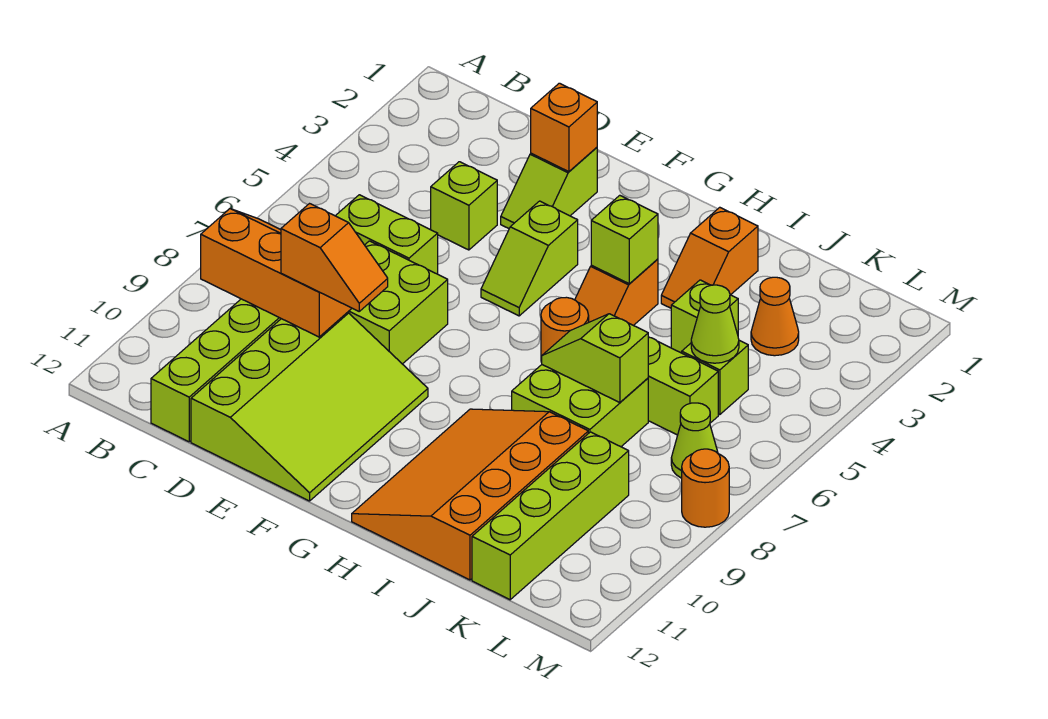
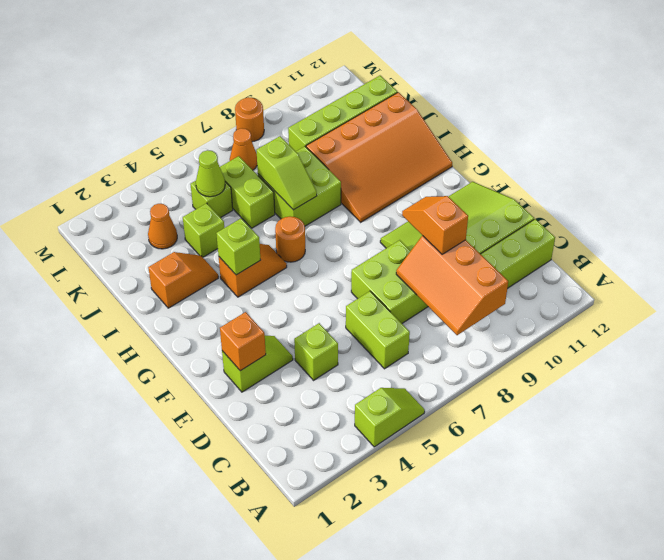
lime slope F4:F5 level 1 top 4 -> lime slope A4:A5 level 1 top 4
lime cone L7 level 1 -> orange cone L7 level 1

